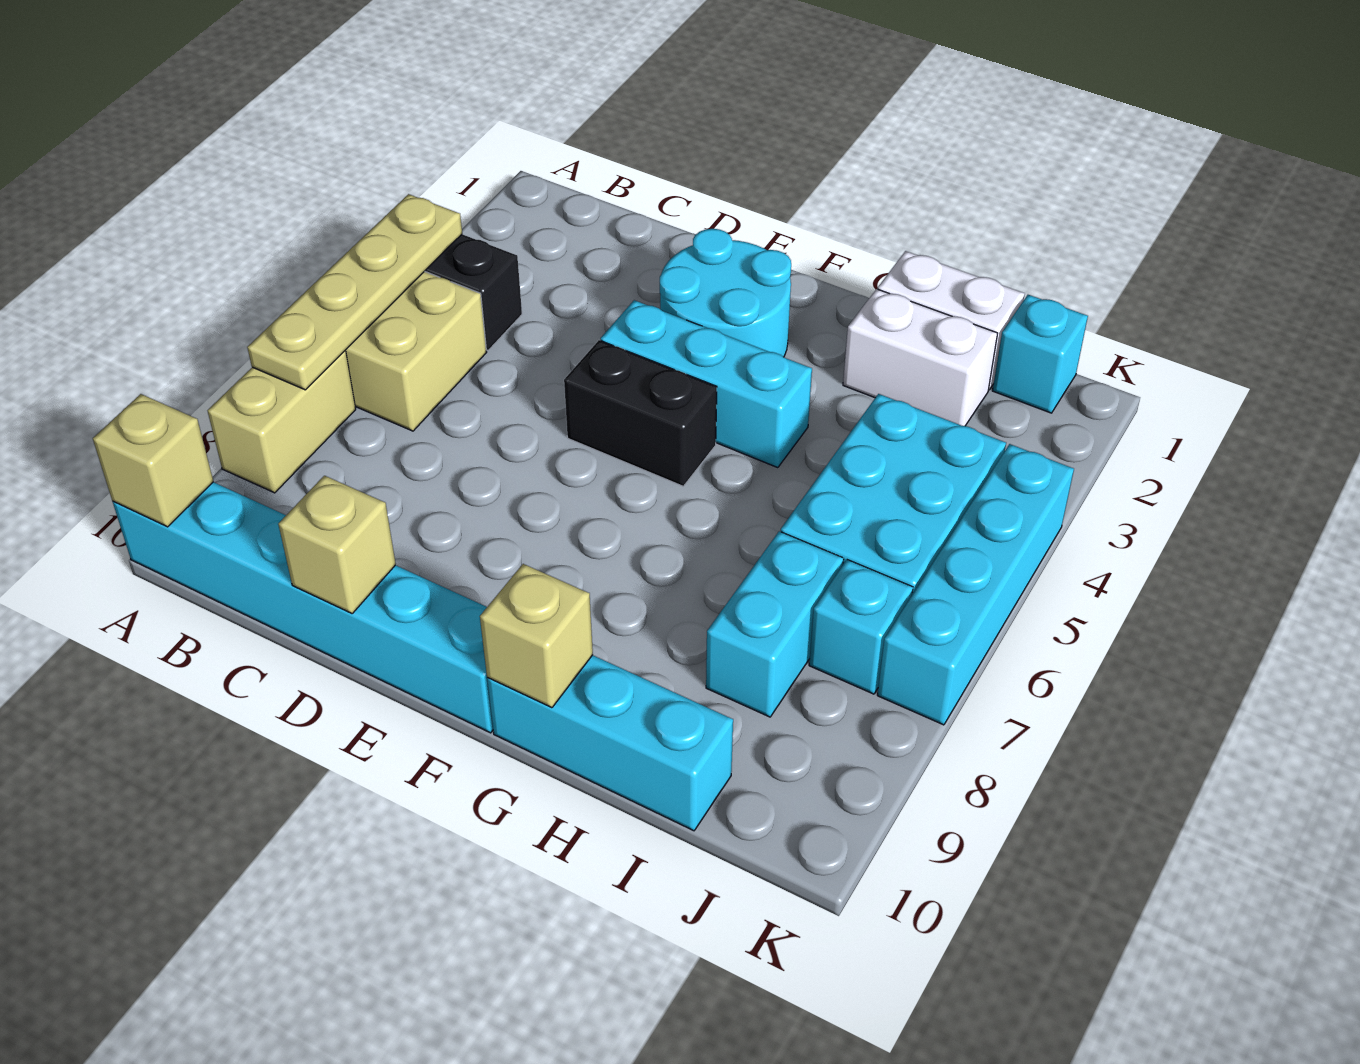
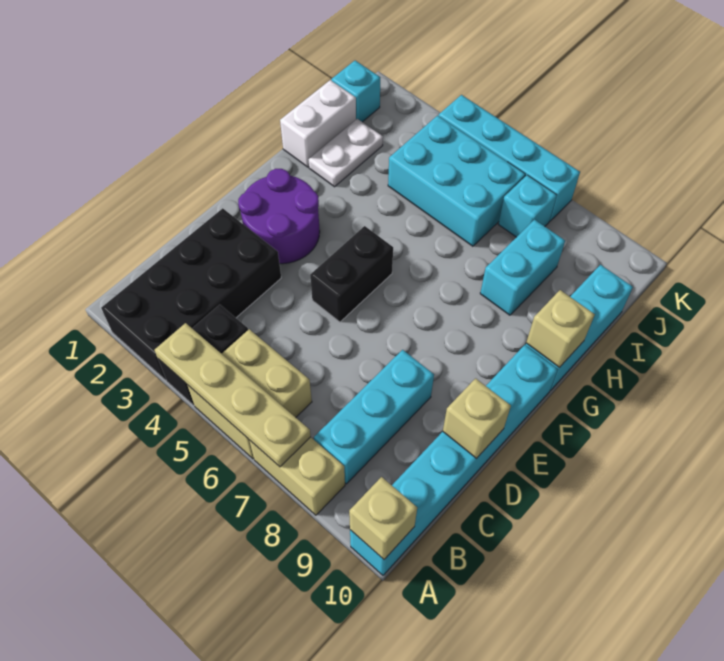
none -> black brick A2:D3 level 1
cyan round brick E2:F3 level 1 -> purple round brick E2:F3 level 1
cyan brick E4:G4 level 1 -> cyan brick B8:D8 level 1
white brick H2:I2 level 1 -> white plate H2:I2 level 1
cyan brick I7:I8 level 1 -> cyan brick H8:I8 level 1

